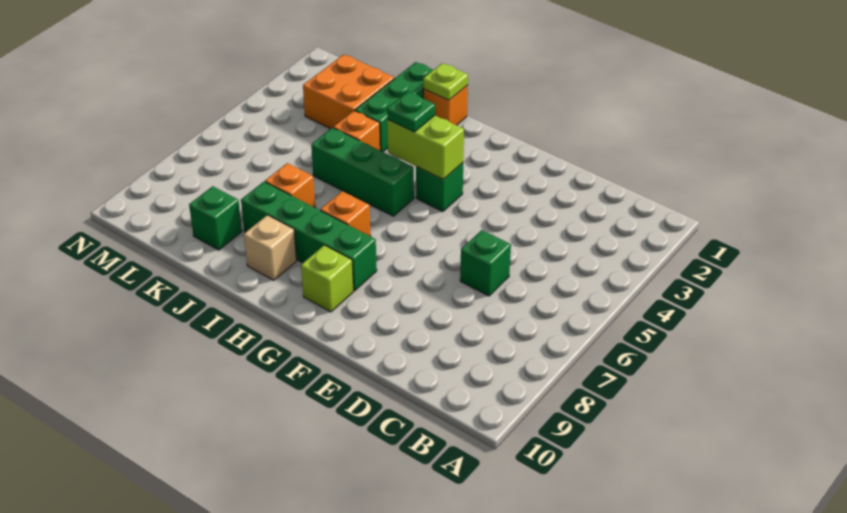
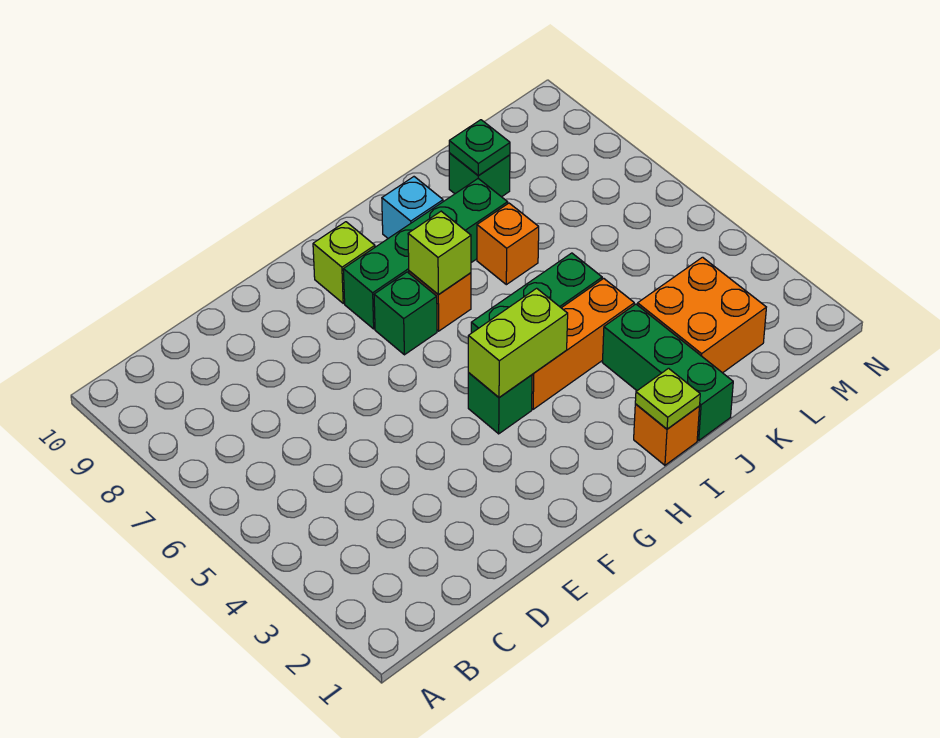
green brick D6 level 1 -> green brick G7 level 1
green plate H4 level 3 -> green plate K9 level 2
none -> lime brick H7 level 2
tan brick I9 level 1 -> cyan brick I9 level 1
orange brick J4 level 1 -> orange brick H4:J4 level 1

